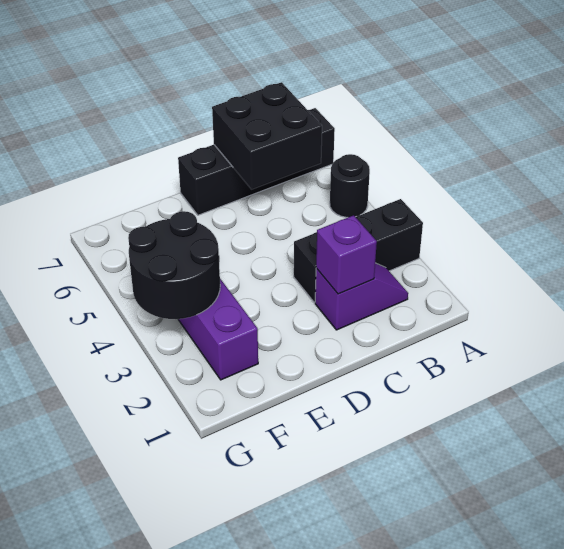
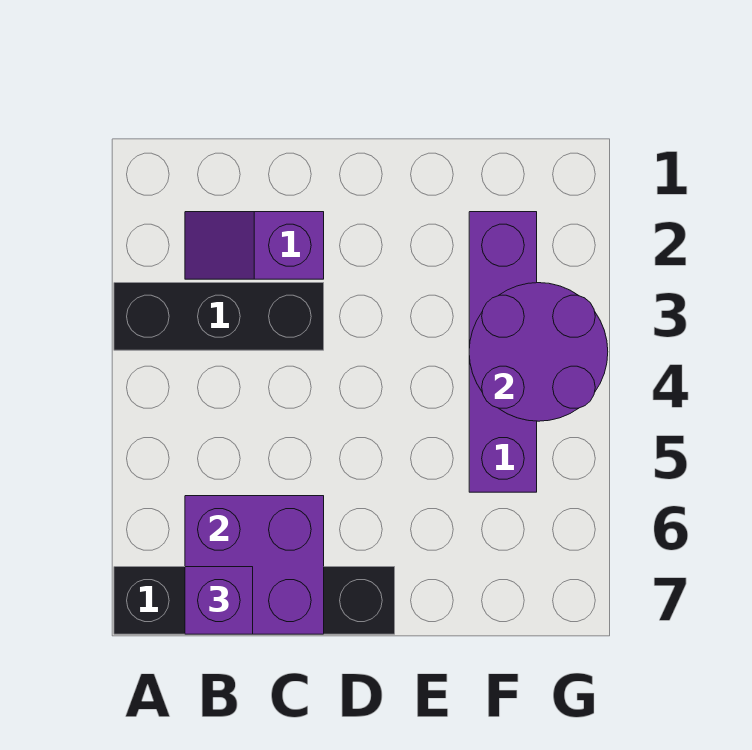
black round brick A5 level 1 -> none
black brick B6:C7 level 2 -> purple brick B6:C7 level 2
purple brick C2 level 2 -> purple brick B7 level 3
black round brick F3:G4 level 2 -> purple round brick F3:G4 level 2

